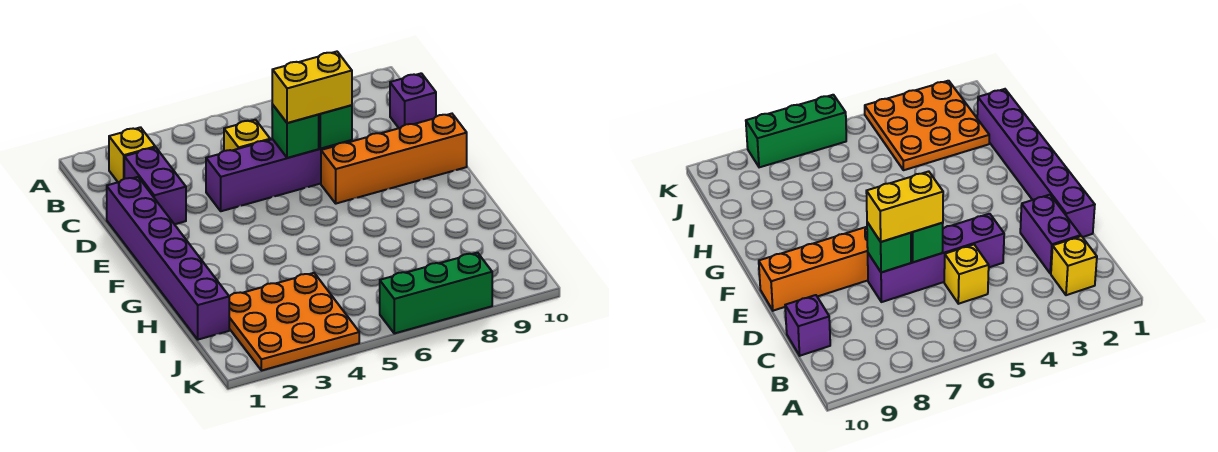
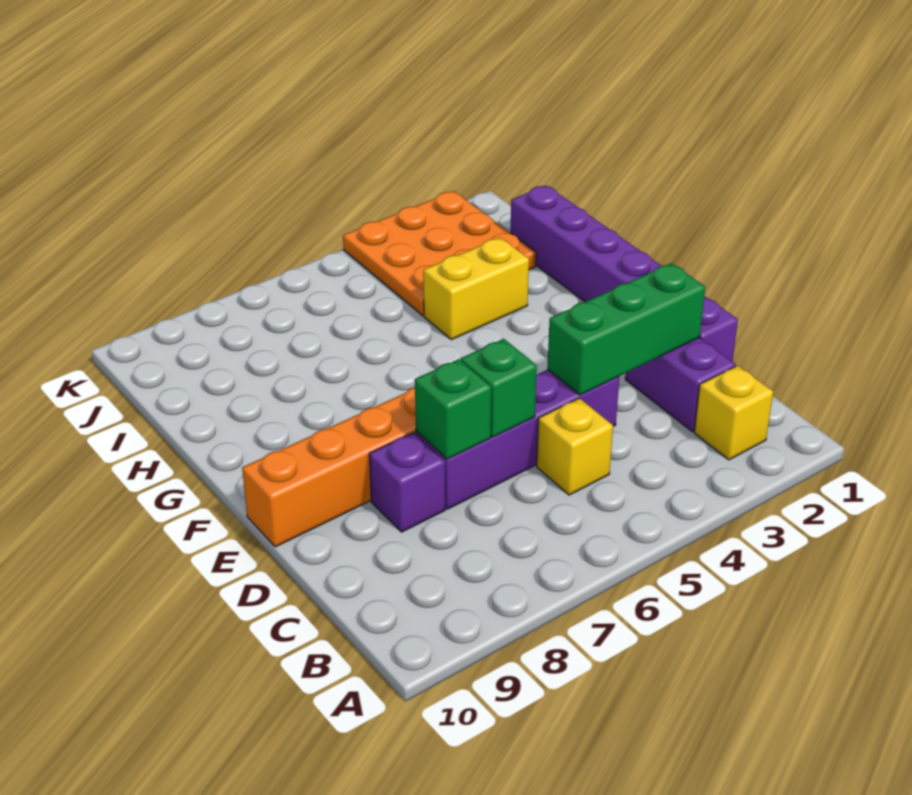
purple brick C10 level 1 -> purple brick D8 level 1
yellow brick D6:D7 level 3 -> yellow brick H3:H4 level 1
green brick K6:K8 level 1 -> green brick D2:D4 level 2

